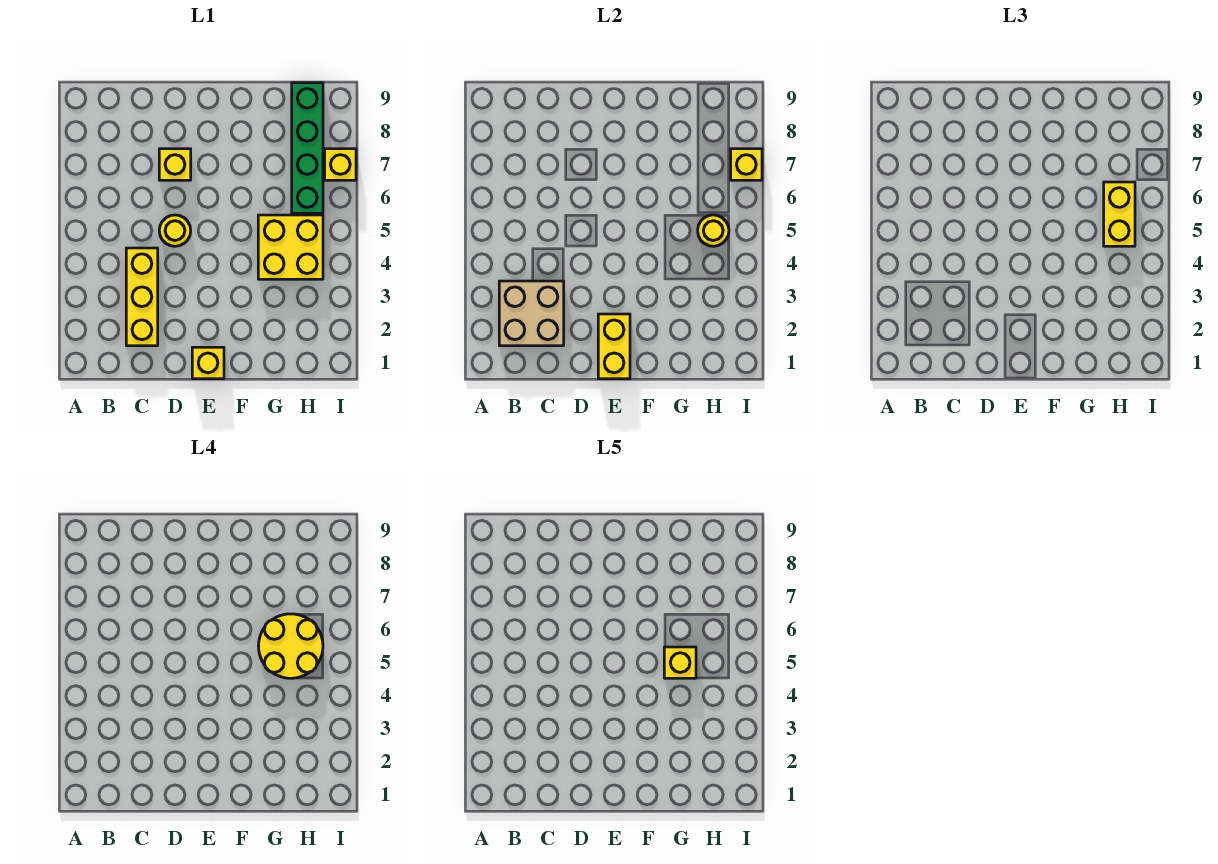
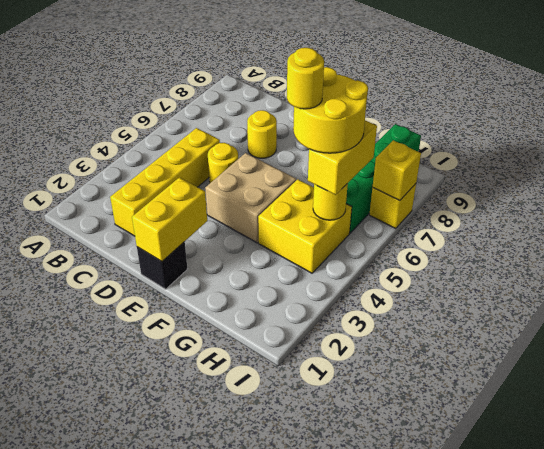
tan brick B2:C3 level 2 -> tan brick E4:F5 level 1
yellow brick C2:C4 level 1 -> yellow brick C2:C5 level 1
yellow brick D7 level 1 -> yellow round brick D7 level 1
yellow brick E1 level 1 -> black brick E1 level 1
yellow brick G5 level 5 -> yellow round brick G5 level 5

